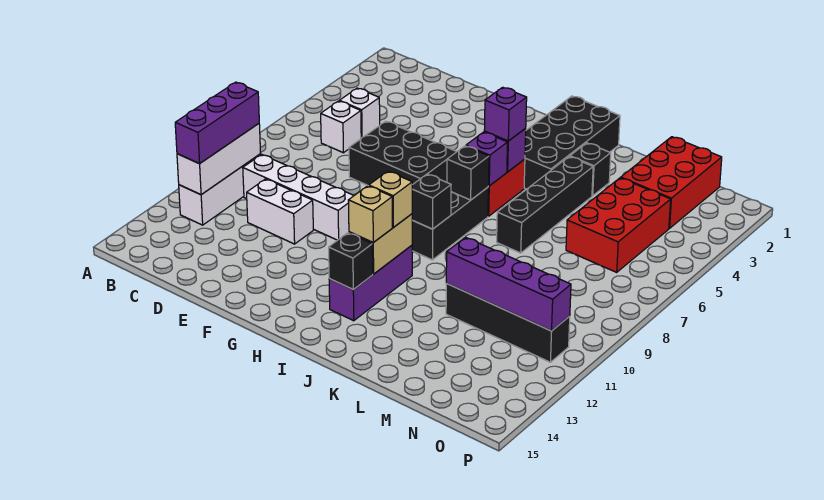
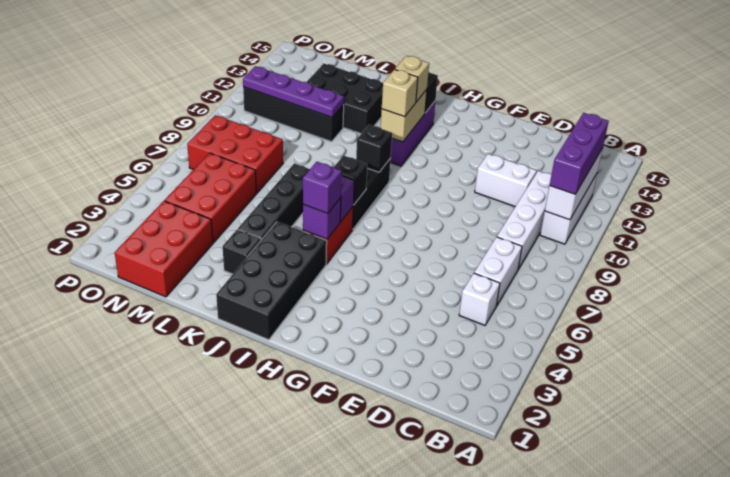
white brick C6 level 1 -> white brick C6:C7 level 1
white brick C10:F10 level 1 -> white brick C8:C11 level 1
black brick E6:G7 level 1 -> black brick K12:M13 level 1
purple brick L11:O11 level 2 -> purple plate L11:O11 level 2
none -> red brick M7:O8 level 1

